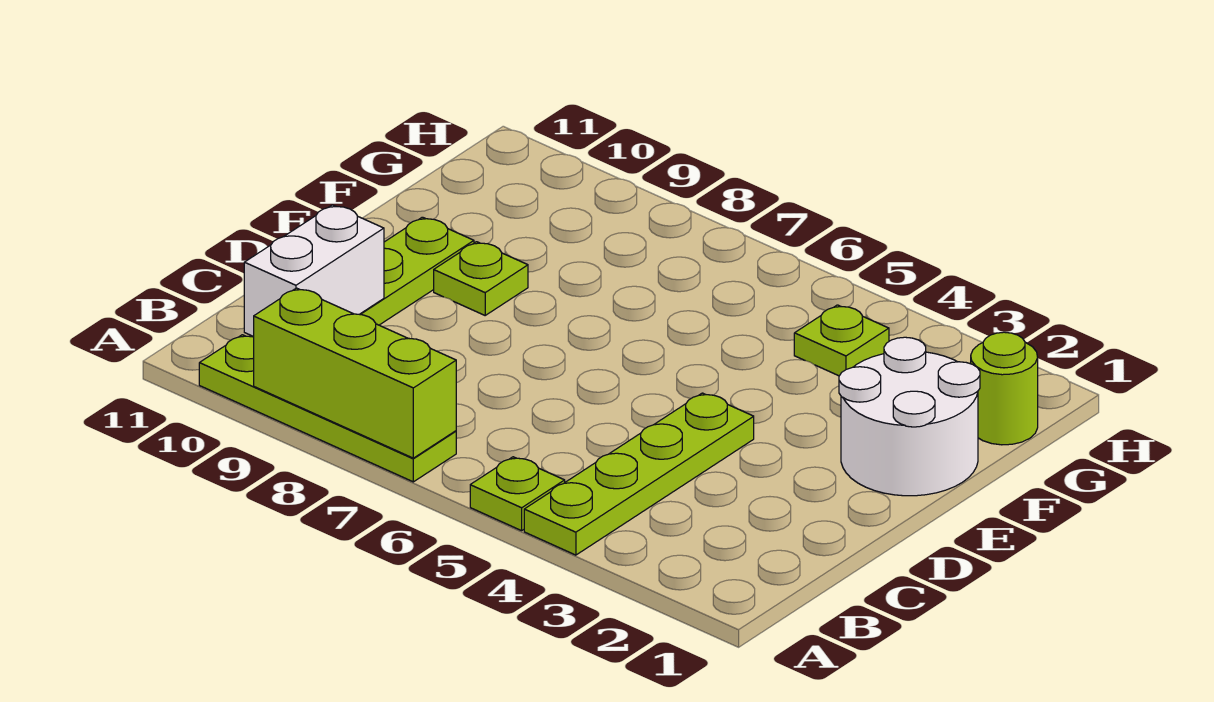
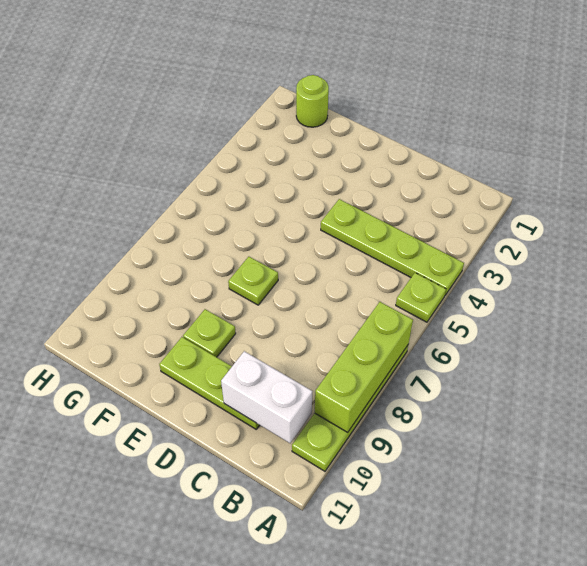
white round brick E1:F2 level 1 -> none
lime plate G4 level 1 -> lime plate E7 level 1

